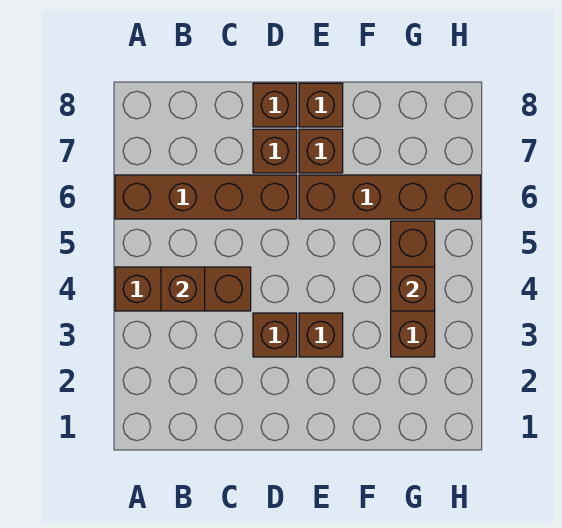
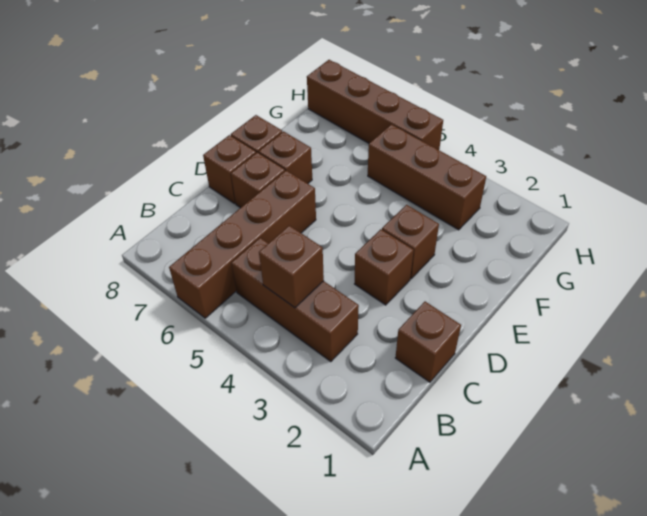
brown brick A4:C4 level 1 -> brown brick B3:B5 level 1
brown brick E6:H6 level 1 -> brown brick H5:H8 level 1
brown brick G4 level 2 -> brown brick C1 level 1

